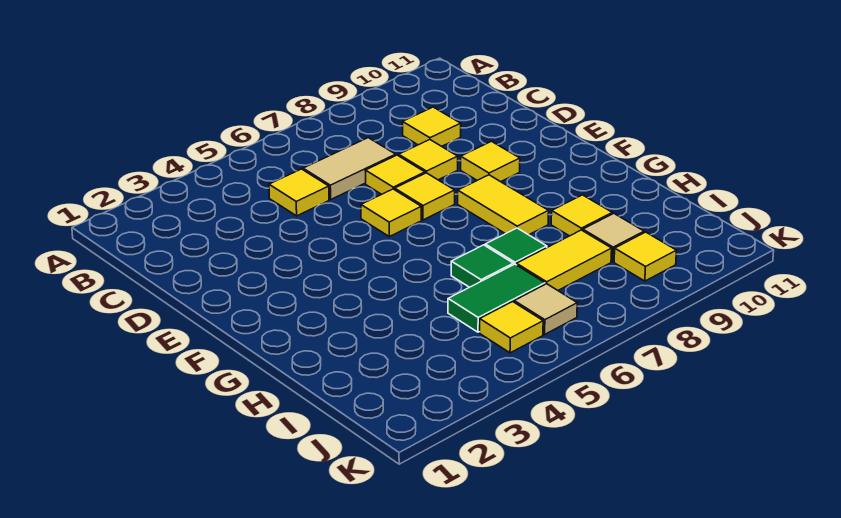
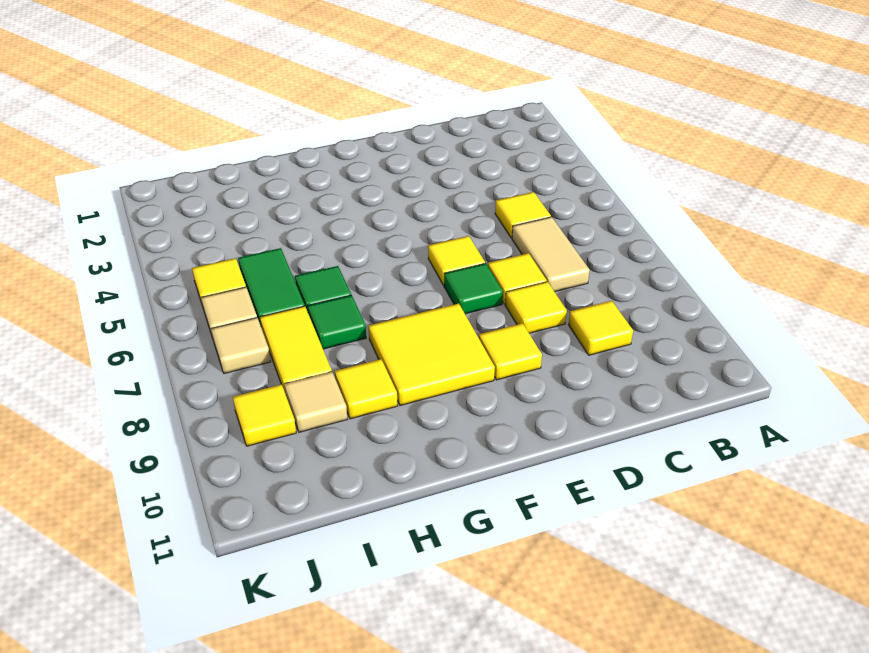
yellow tile E7 level 1 -> green tile E7 level 1
yellow tile F8:G8 level 1 -> yellow tile F8:G9 level 1
none -> tan tile J7 level 1

